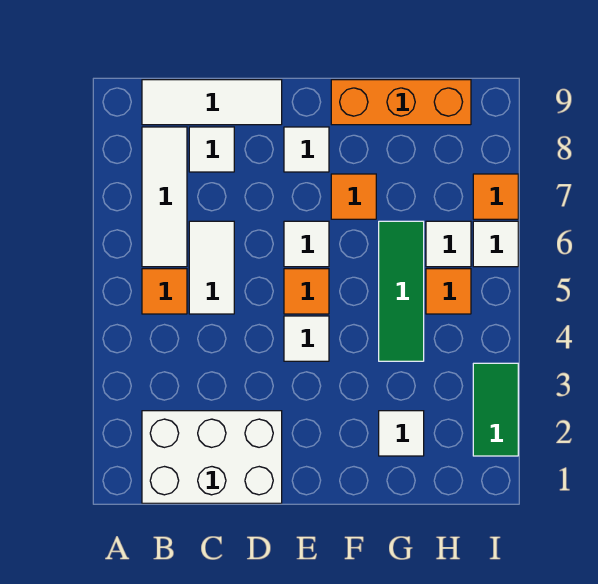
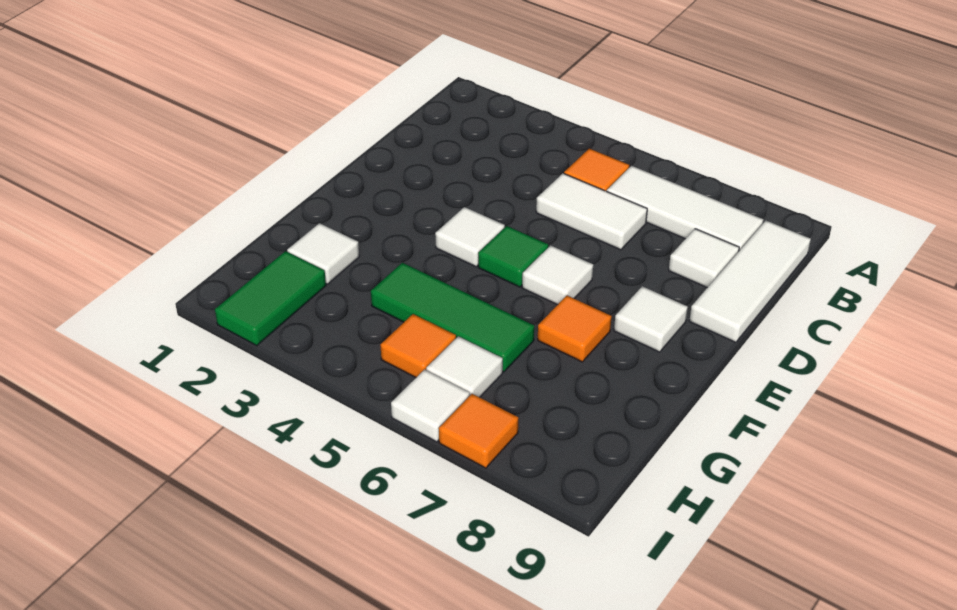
white brick B1:D2 level 1 -> none
orange tile E5 level 1 -> green tile E5 level 1
orange brick F9:H9 level 1 -> none
green tile I2:I3 level 1 -> green tile H2:I2 level 1

